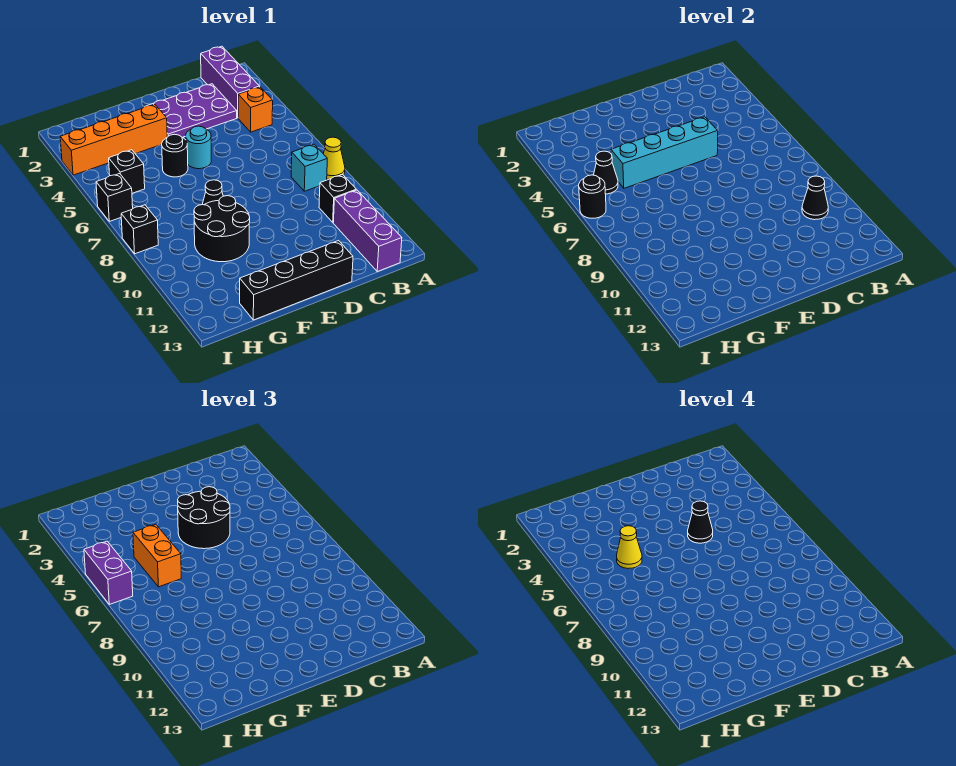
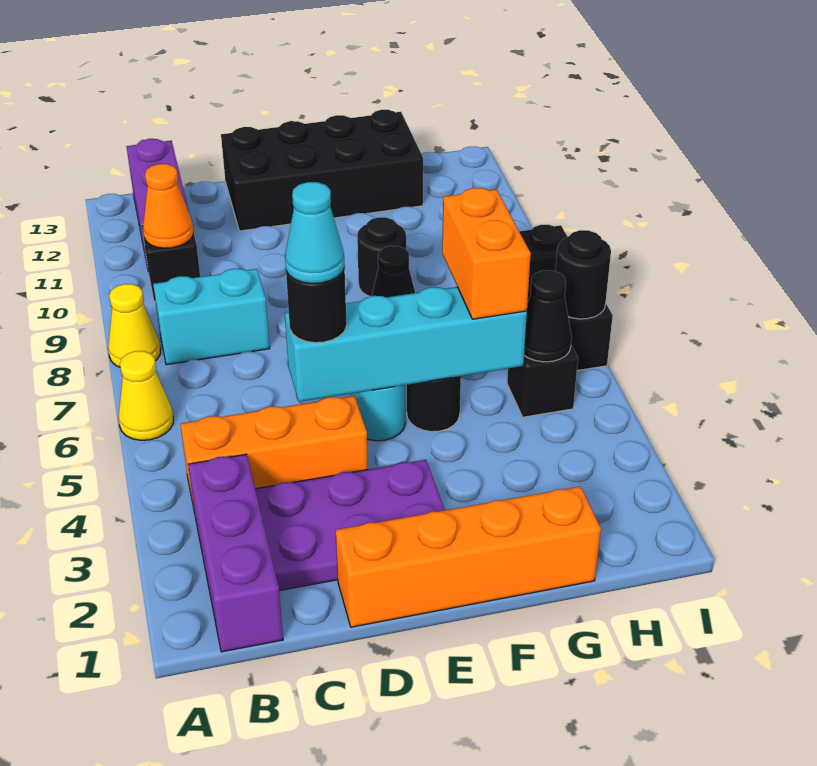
orange brick B4 level 1 -> orange brick B4:D4 level 1
cyan brick B8 level 1 -> cyan brick B8:C8 level 1
black cone B10 level 2 -> orange cone B10 level 2
black round brick D4:E5 level 3 -> black round brick D5 level 3
black cone D5 level 4 -> cyan cone D5 level 4
black brick D13:G13 level 1 -> black brick D12:G13 level 1
orange brick F3:I3 level 1 -> orange brick D1:G1 level 1
black round brick F9:G10 level 1 -> black round brick F9 level 1
yellow cone G5 level 4 -> yellow cone A6 level 1
purple brick I5:I6 level 3 -> none

